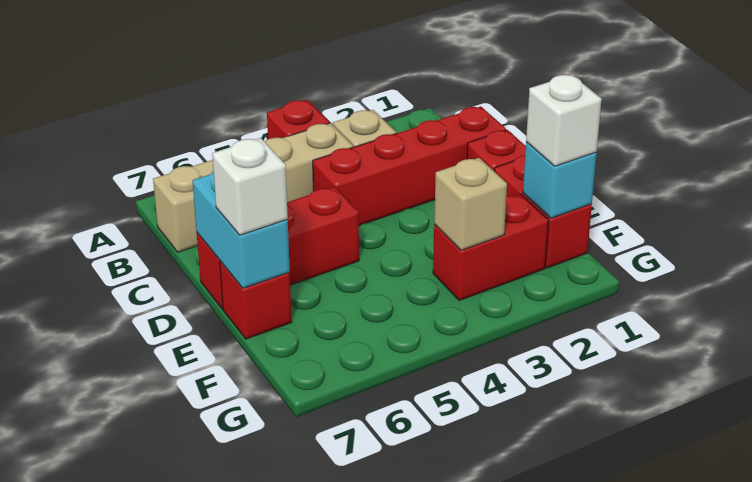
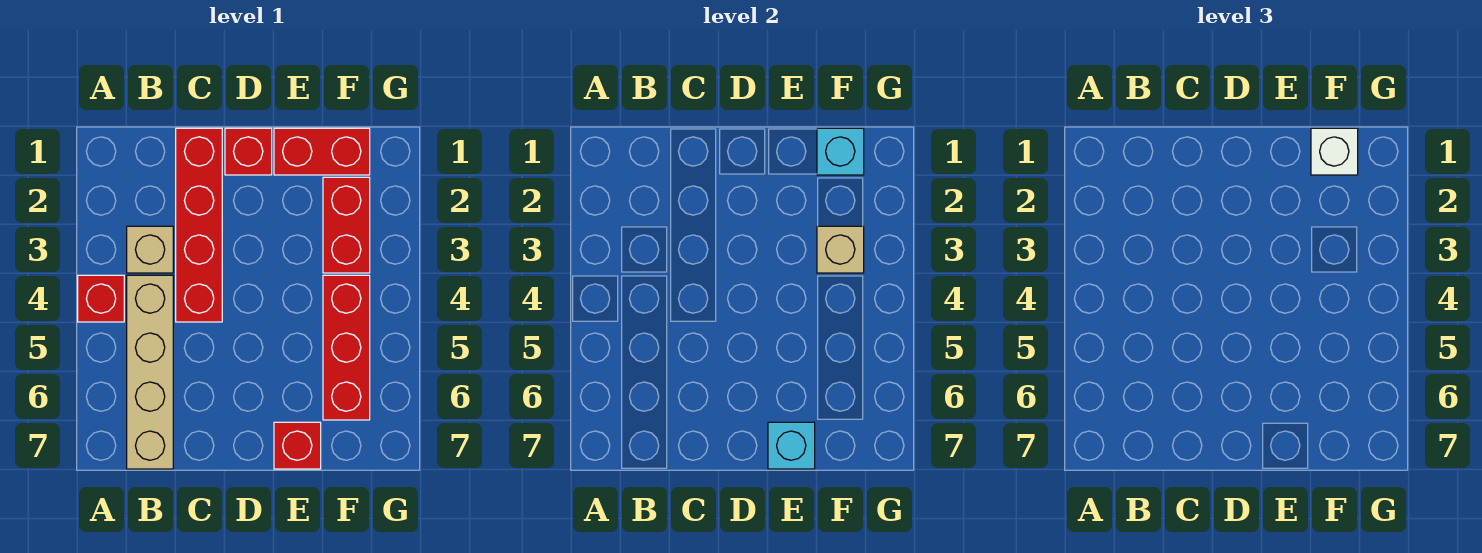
red brick D5:D7 level 1 -> red brick F4:F6 level 1
cyan brick D7:E7 level 2 -> cyan brick E7 level 2
white brick E7 level 3 -> none

